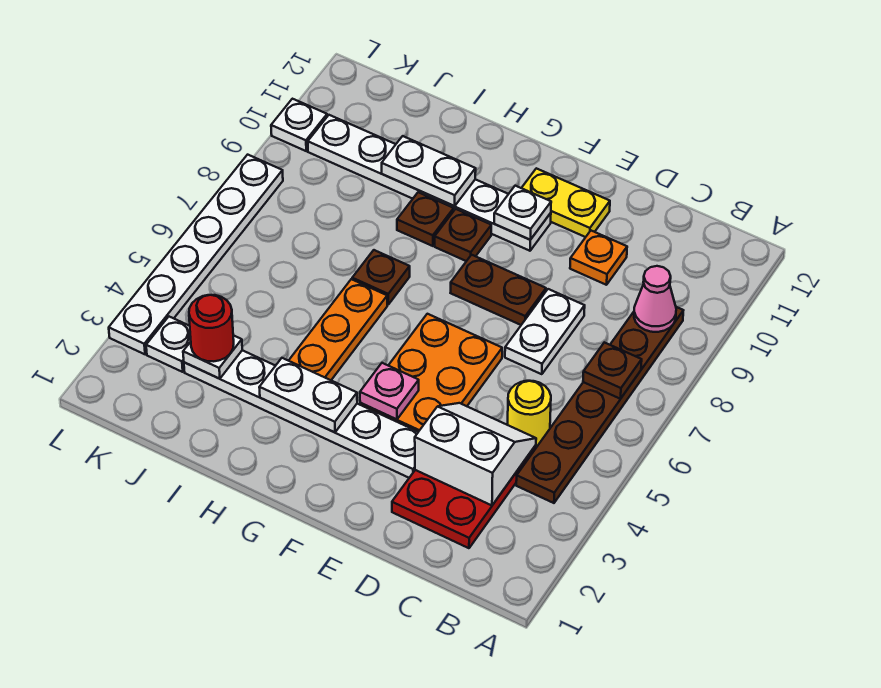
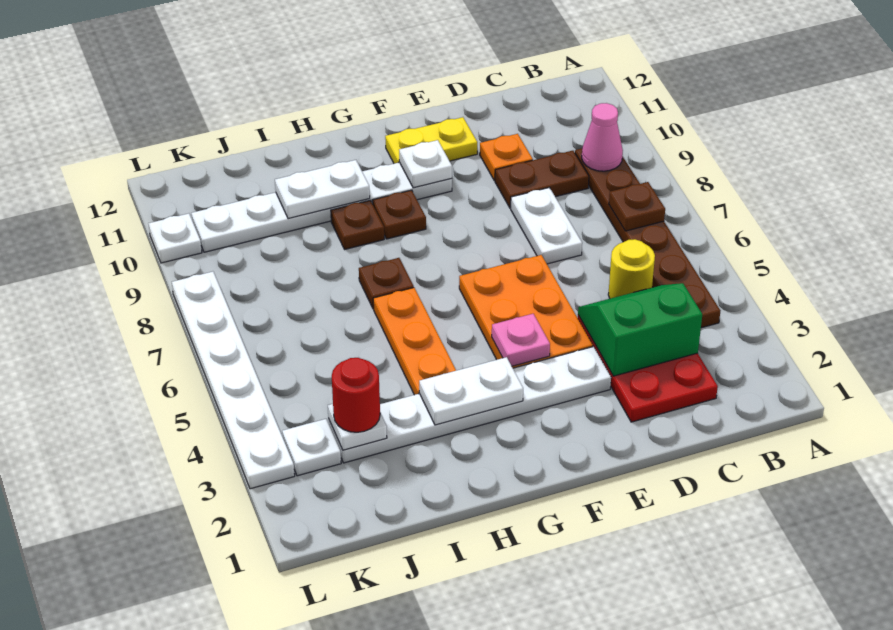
white slope C3:D4 level 2 top 3 -> green slope C3:D4 level 2 top 3
brown plate E8:F8 level 1 -> brown plate C9:D9 level 1

